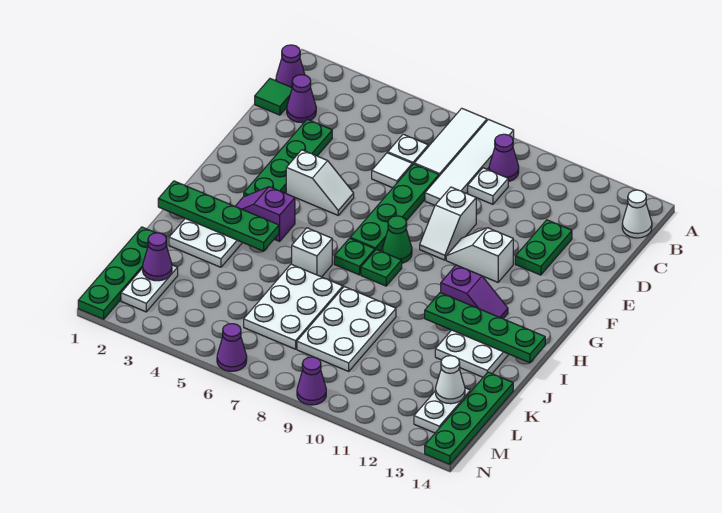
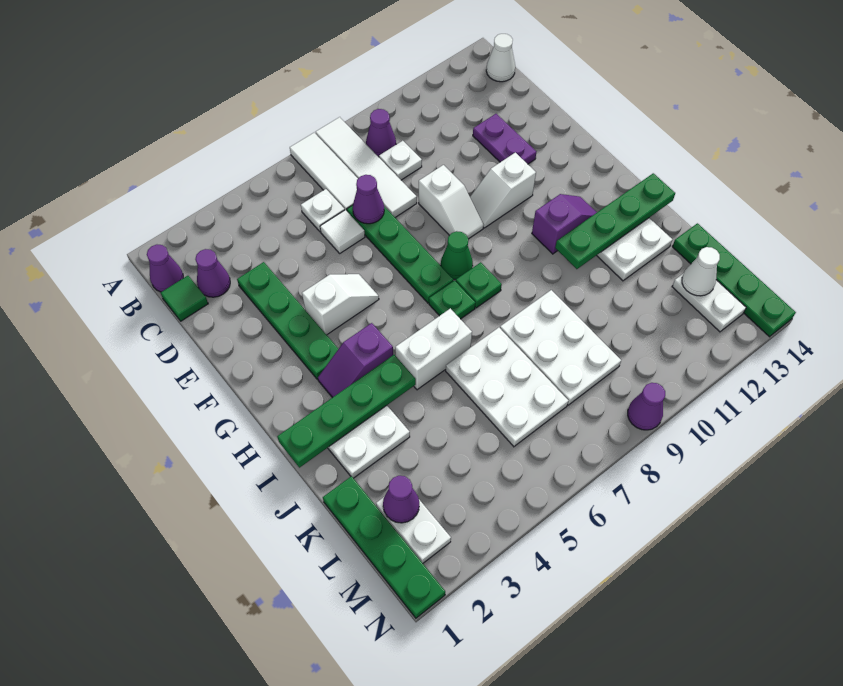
green plate D12:E12 level 1 -> purple plate D12:E12 level 1
white brick I6 level 1 -> white brick I5:I6 level 1
purple cone N6 level 1 -> purple cone D7 level 2

